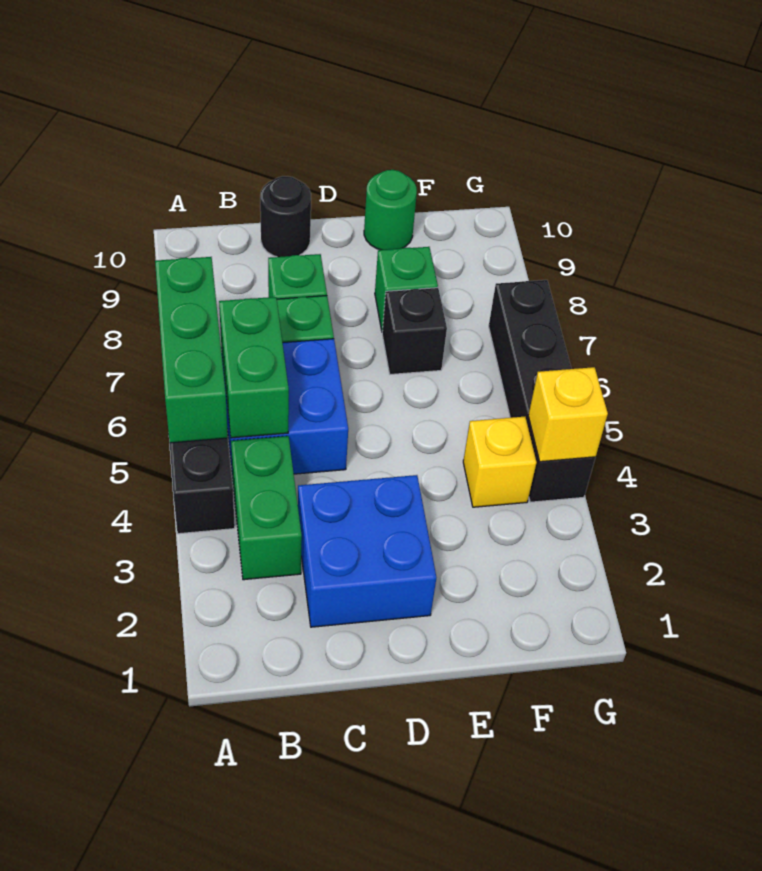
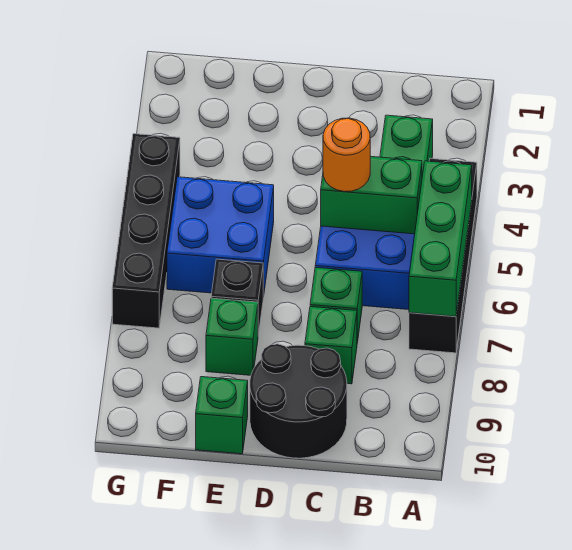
green brick B5:B6 level 2 -> green brick B5:C5 level 2
blue brick C2:D3 level 1 -> blue brick E5:F6 level 1
none -> orange round brick C5 level 3
black round brick C10 level 1 -> black round brick C9:D10 level 1
green round brick E10 level 1 -> green brick E10 level 1
yellow brick F4 level 1 -> none
yellow brick G4 level 2 -> none

